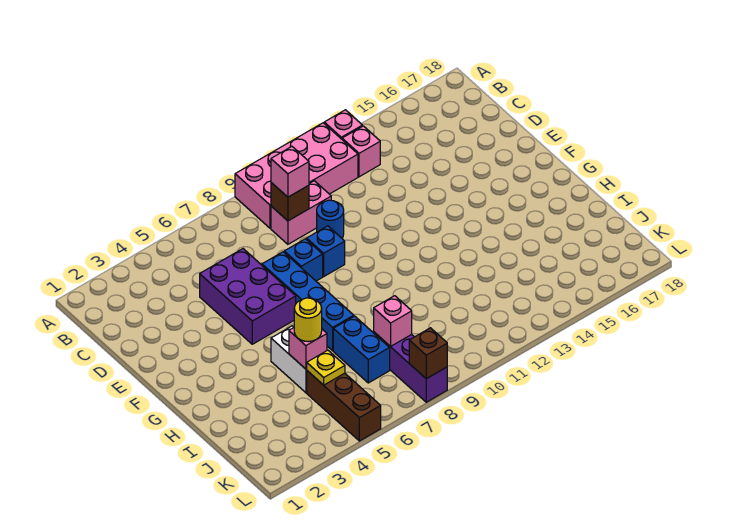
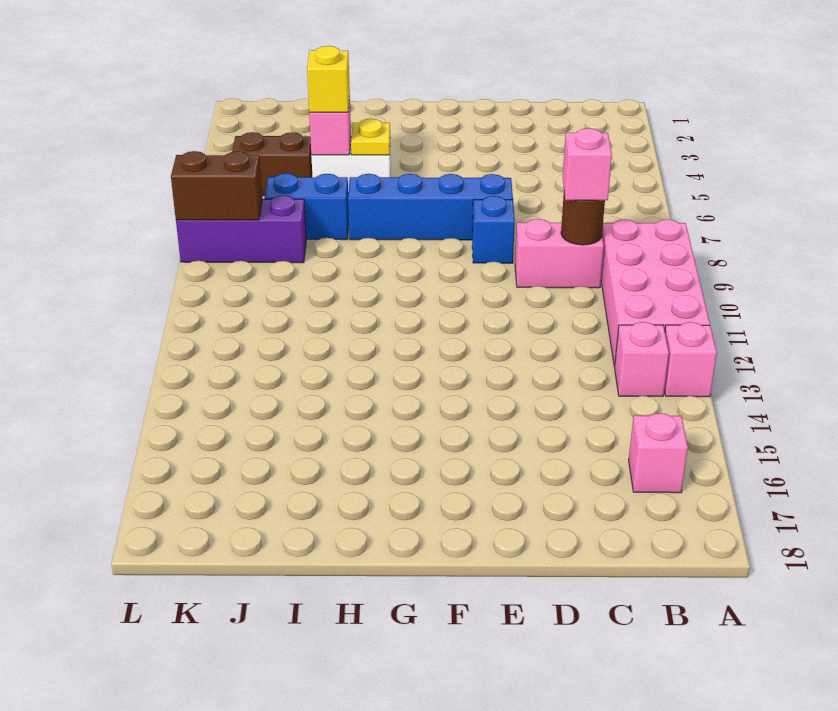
pink brick C9:C10 level 1 -> pink brick C9:D9 level 1
brown brick C9 level 2 -> brown round brick C9 level 2
purple brick D5:F6 level 1 -> none
blue round brick D10 level 1 -> none
blue brick E9 level 1 -> none
yellow round brick I5 level 3 -> yellow brick I5 level 3
brown brick J5:L5 level 1 -> brown brick J5:K5 level 1
yellow plate J5 level 2 -> yellow plate H5 level 2
pink brick J8 level 2 -> pink brick B16 level 1
brown brick L8 level 2 -> brown brick K8:L8 level 2

